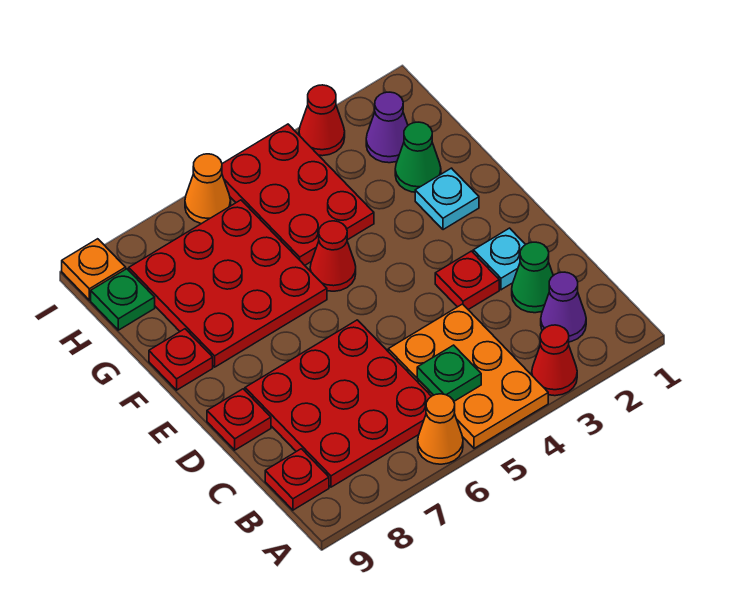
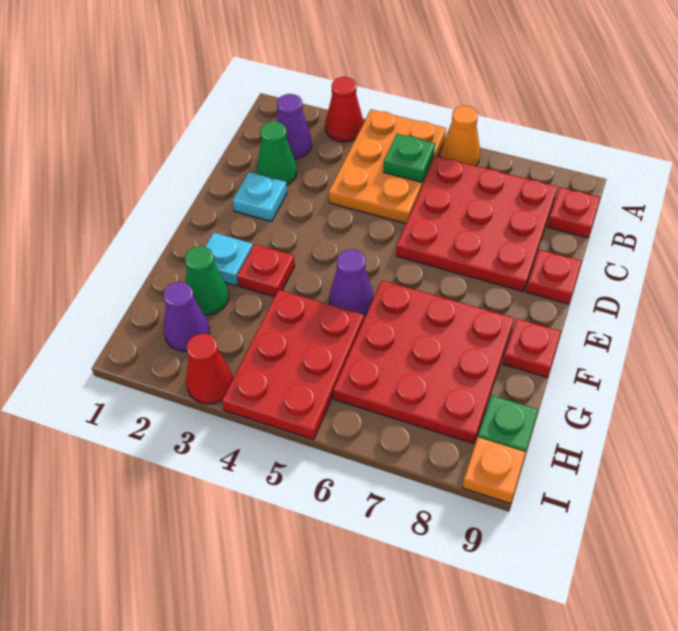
red plate D3 level 1 -> red plate F3 level 1
red cone F5 level 1 -> purple cone F5 level 1
orange cone I6 level 1 -> none

